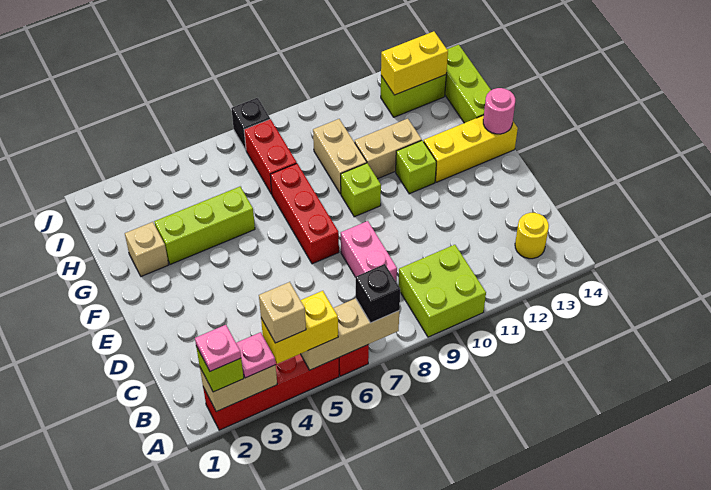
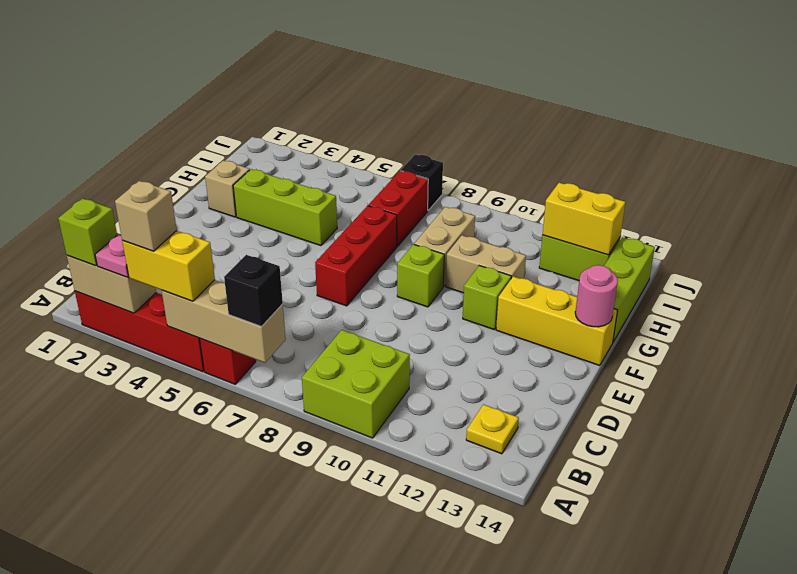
pink plate A2 level 4 -> none
yellow round brick B13 level 1 -> yellow plate B13 level 1
pink brick C8:D8 level 1 -> none

